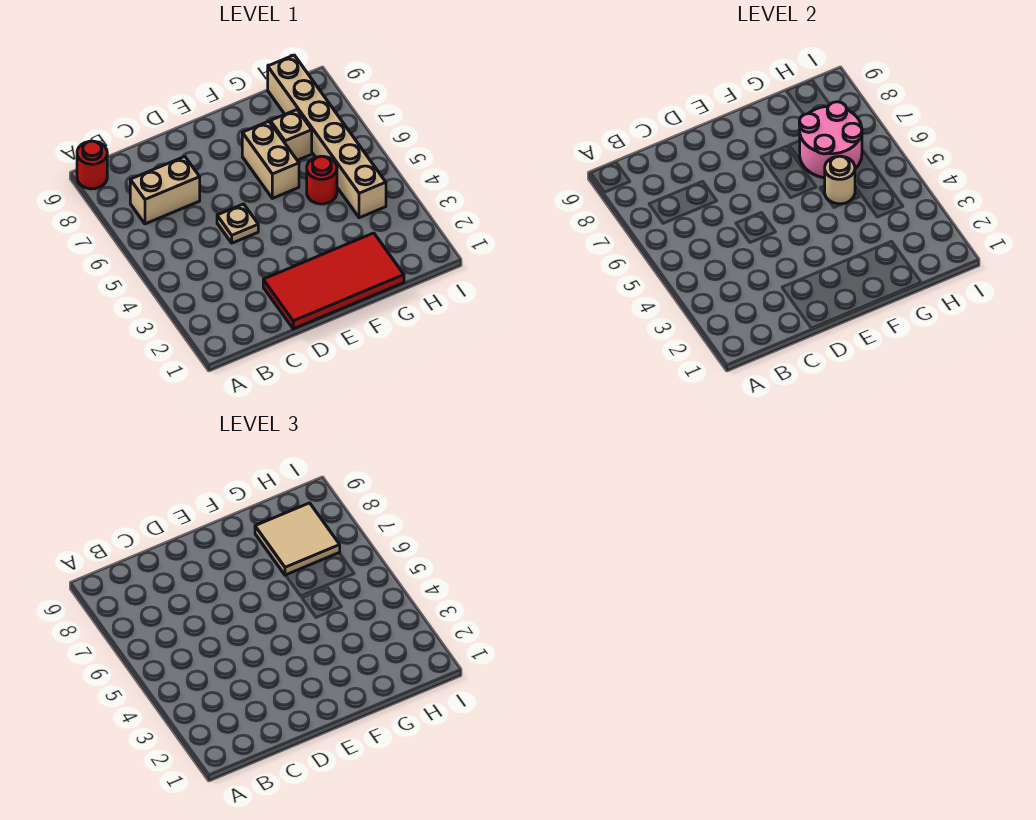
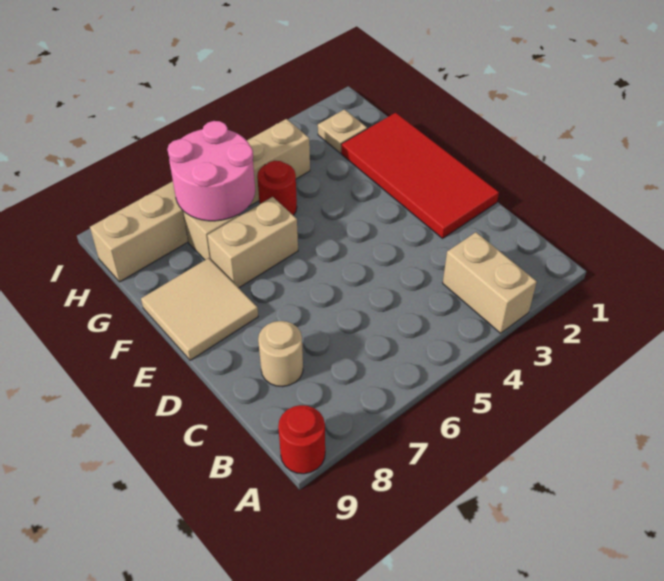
tan brick B7:C7 level 1 -> tan brick A3:B3 level 1
tan plate D5 level 1 -> tan plate H2 level 1
tan round brick G5 level 2 -> tan round brick C8 level 1
tan tile G7:H8 level 3 -> tan tile E8:F9 level 1

